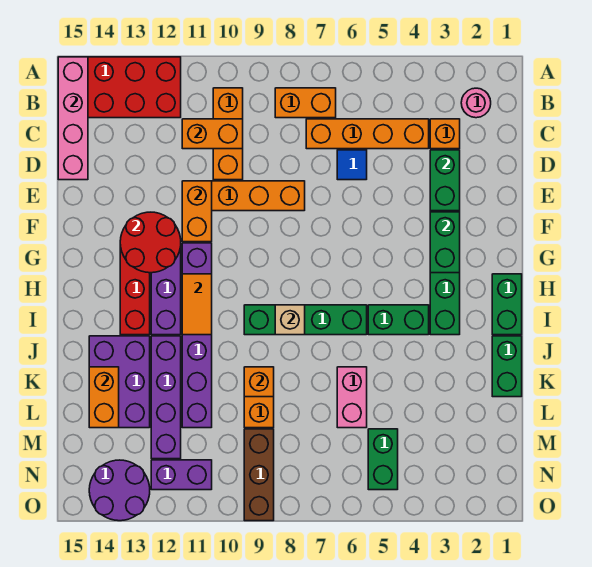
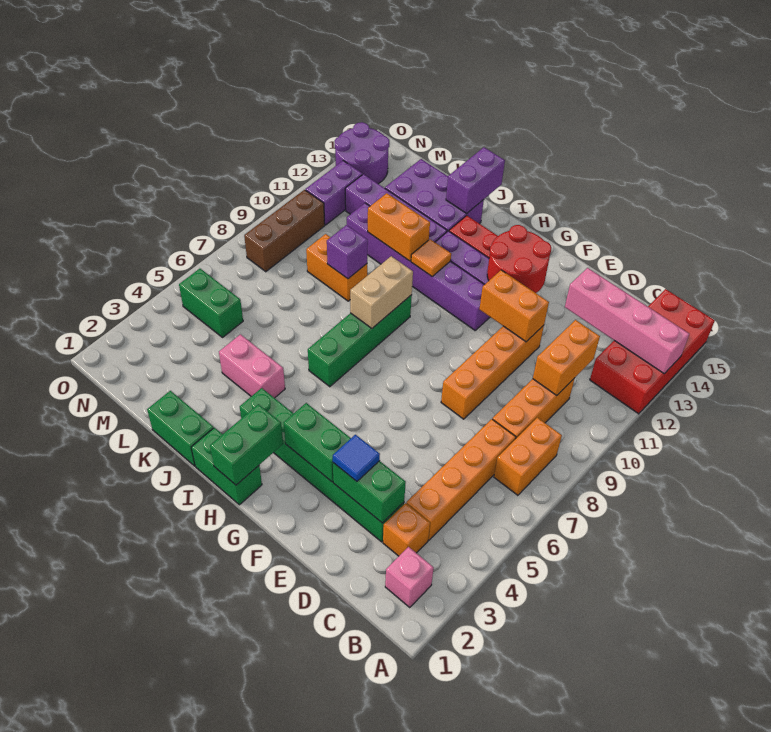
pink brick A15:D15 level 2 -> pink brick A13:D13 level 2
pink round brick B2 level 1 -> pink brick B2 level 1
orange brick B10:D10 level 1 -> orange brick C8:C10 level 1
blue tile D6 level 1 -> blue tile E3 level 3
orange tile H11:I11 level 2 -> orange tile I11 level 2
green brick I4:I5 level 1 -> green brick H1:H2 level 2
tan brick I8 level 2 -> tan brick I8:I9 level 2
none -> purple brick J14:J15 level 2
pink brick K6:L6 level 1 -> pink brick J4:K4 level 1
orange brick K9 level 2 -> purple brick K9 level 2
orange brick K14:L14 level 2 -> orange brick J11:K11 level 2
brown brick M9:O9 level 1 -> brown brick N8:N10 level 1

